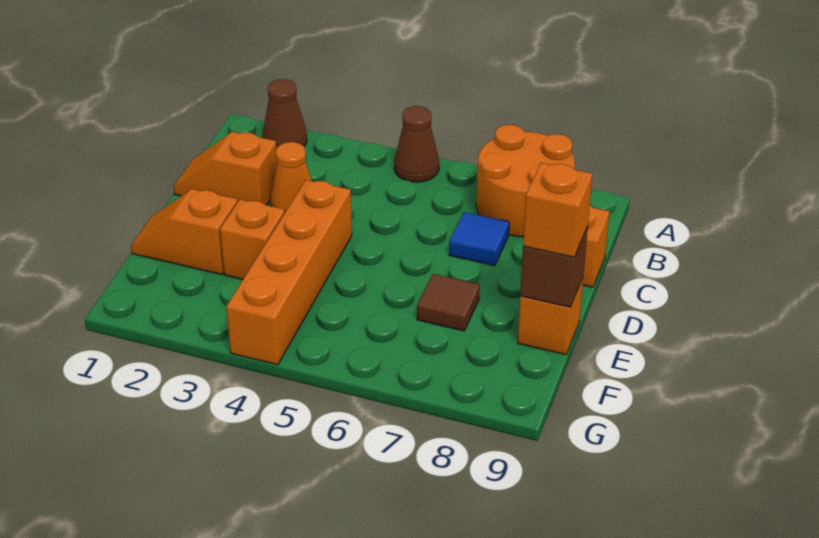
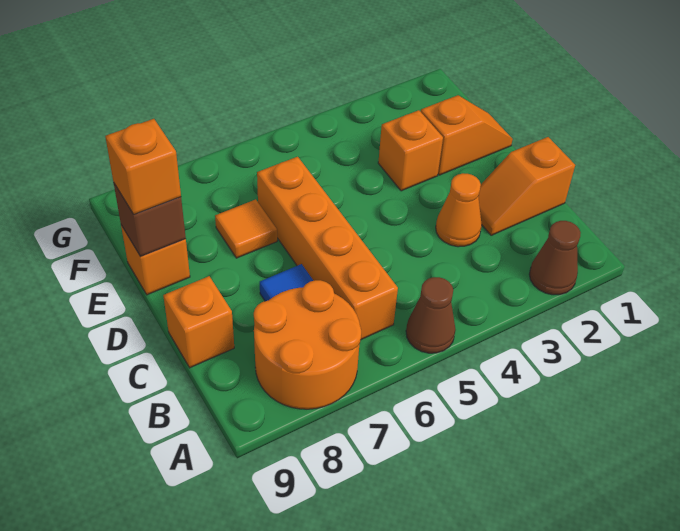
orange slope C1:C2 level 1 top 2 -> orange slope C1:C2 level 1 top 1
orange brick D4:G4 level 1 -> orange brick B6:E6 level 1
brown tile E7 level 1 -> orange tile E7 level 1

